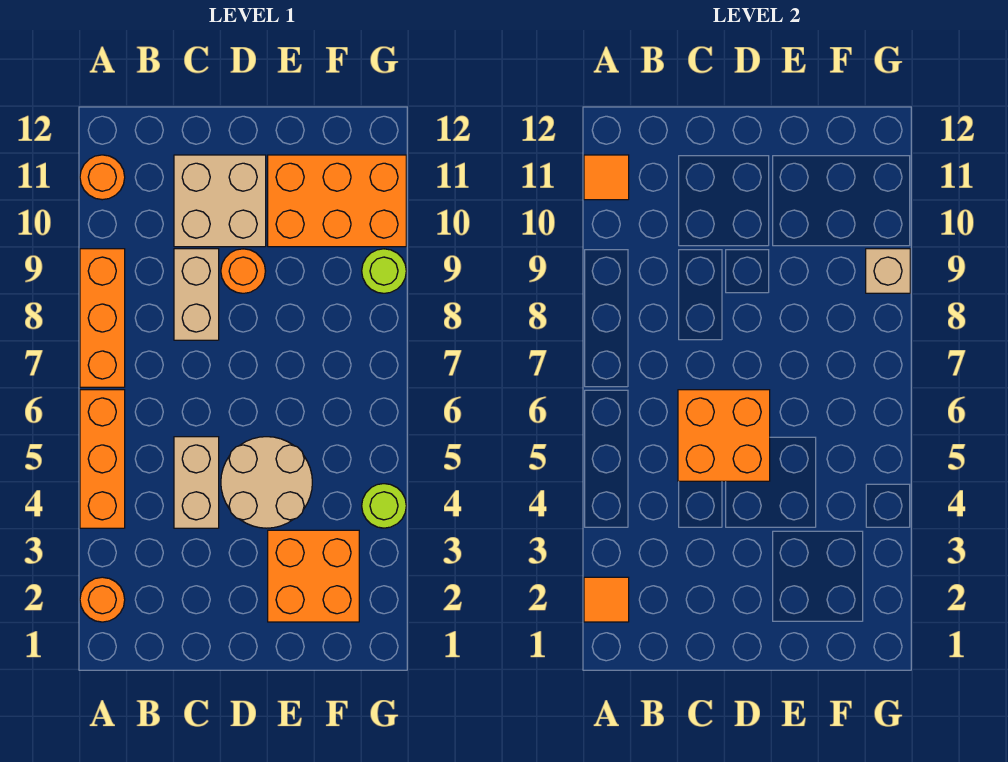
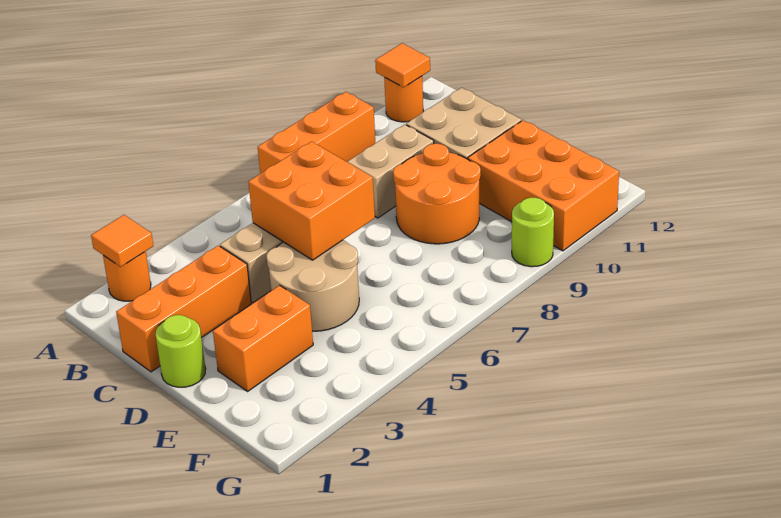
orange brick A4:A6 level 1 -> orange brick C1:C3 level 1
orange round brick D9 level 1 -> orange round brick D8:E9 level 1
orange brick E2:F3 level 1 -> orange brick E2:E3 level 1
lime round brick G4 level 1 -> lime round brick D1 level 1
tan brick G9 level 2 -> none

